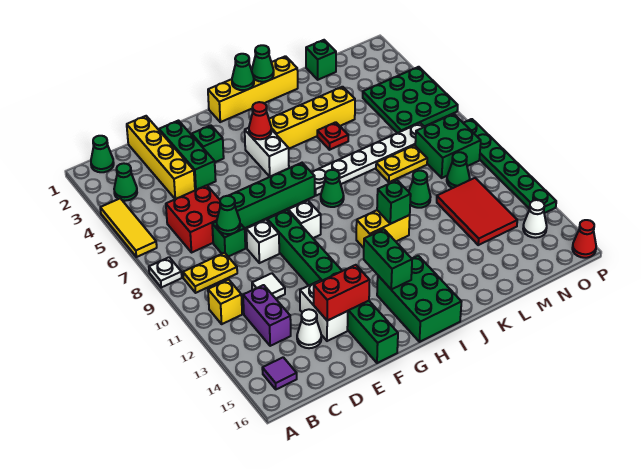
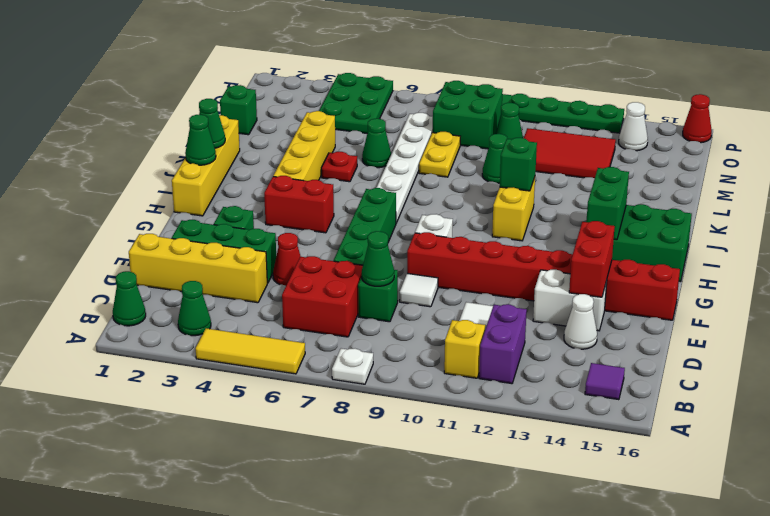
yellow plate B9:C9 level 1 -> none
purple brick C12:C13 level 1 -> purple brick B12:C12 level 1
white brick E9 level 1 -> white tile E9 level 1
green brick F9:F16 level 1 -> red brick F9:F16 level 1
white brick H4:H5 level 1 -> red brick H4:H5 level 1
red cone H4 level 2 -> red cone E5 level 1
green brick H13:H14 level 2 -> green brick H14:I14 level 2
green cone I8 level 1 -> green cone L6 level 1
green plate N4:P6 level 1 -> green plate N4:P5 level 1

